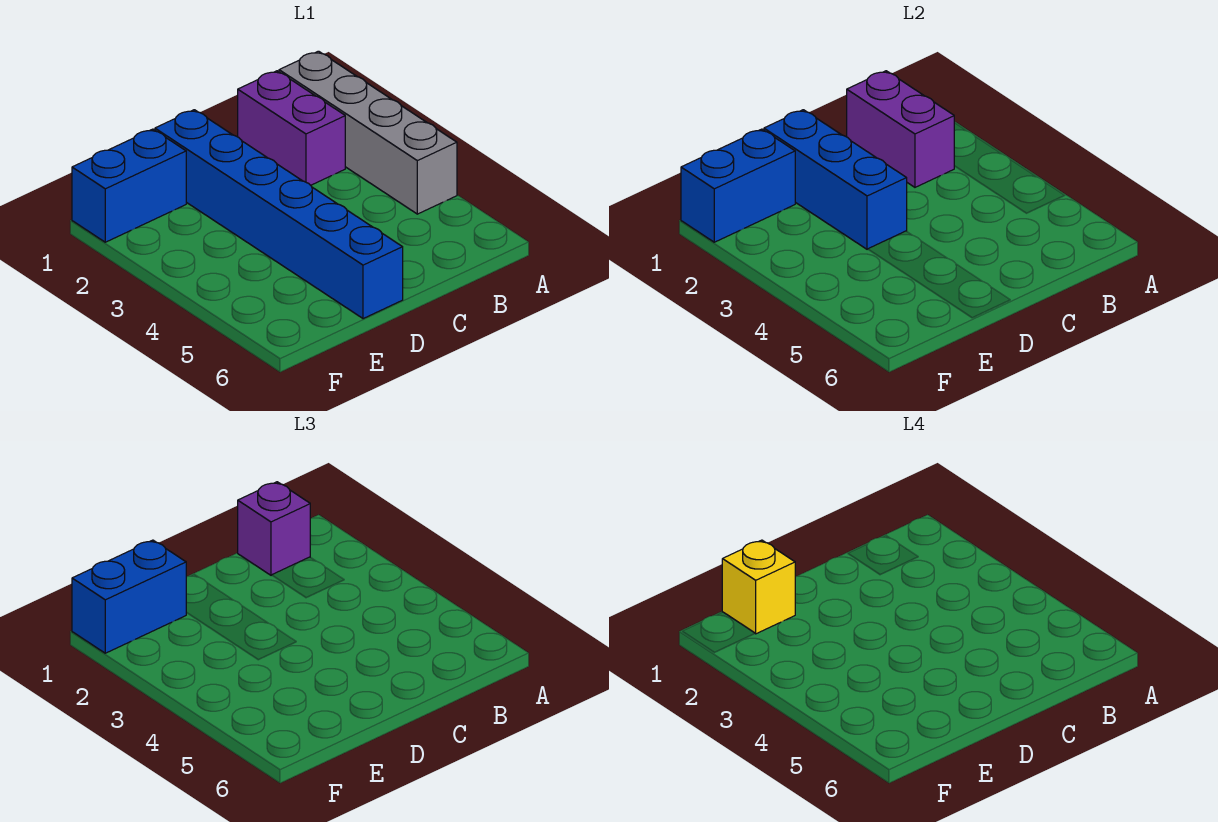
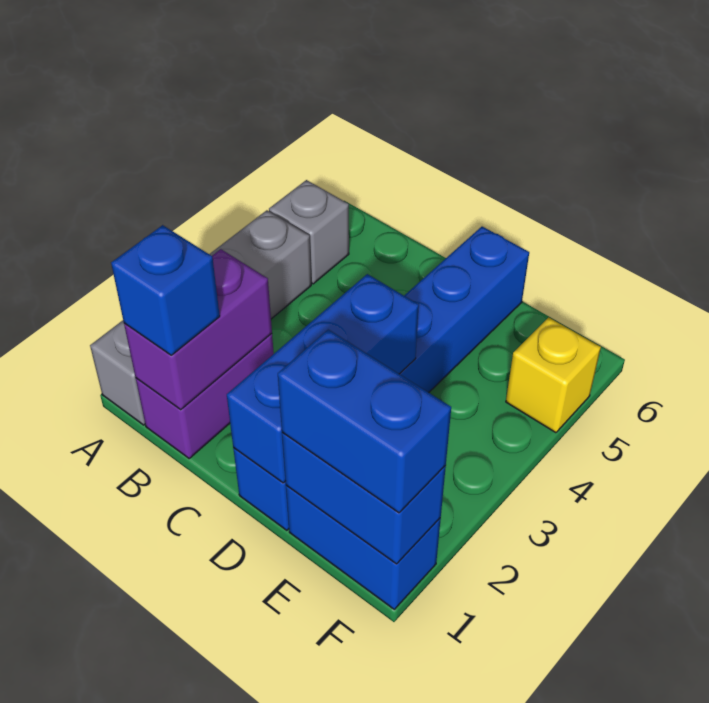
none -> grey brick A5 level 1
purple brick B1 level 3 -> blue brick B1 level 3
yellow brick E1 level 4 -> yellow brick F5 level 1

